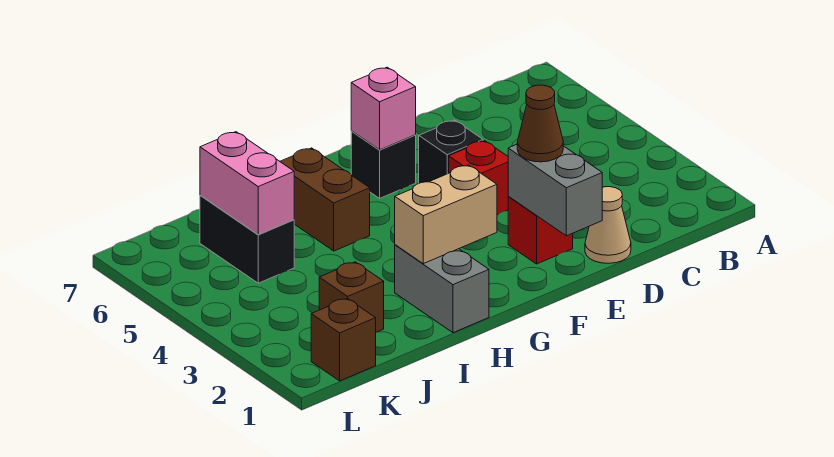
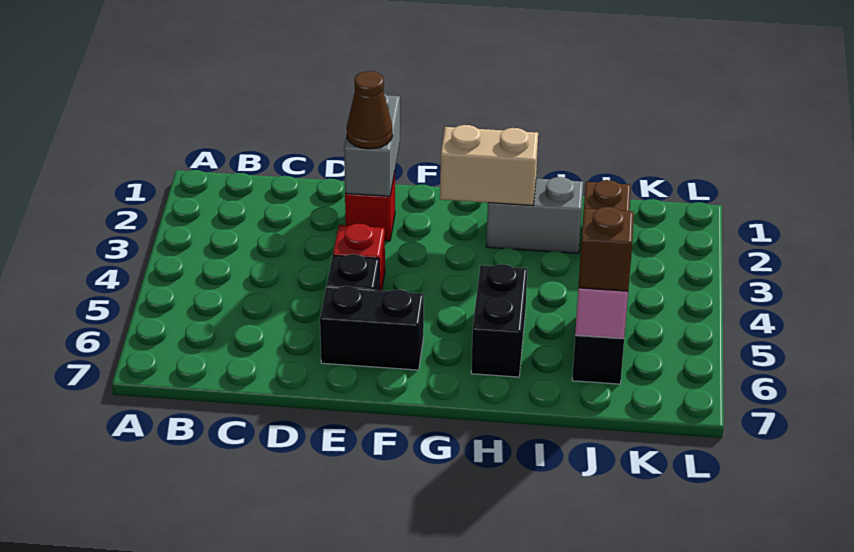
tan cone D1 level 1 -> none
black brick F6 level 1 -> black brick E6:F6 level 1
pink brick F6 level 2 -> none
grey brick H1:H2 level 1 -> grey brick H2:I2 level 1
brown brick H5:H6 level 1 -> black brick H5:H6 level 1
brown brick K1 level 1 -> brown brick J6 level 3

